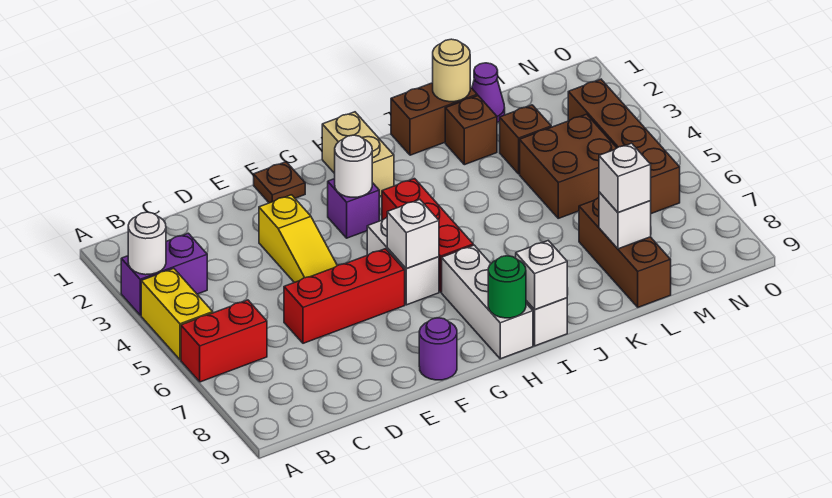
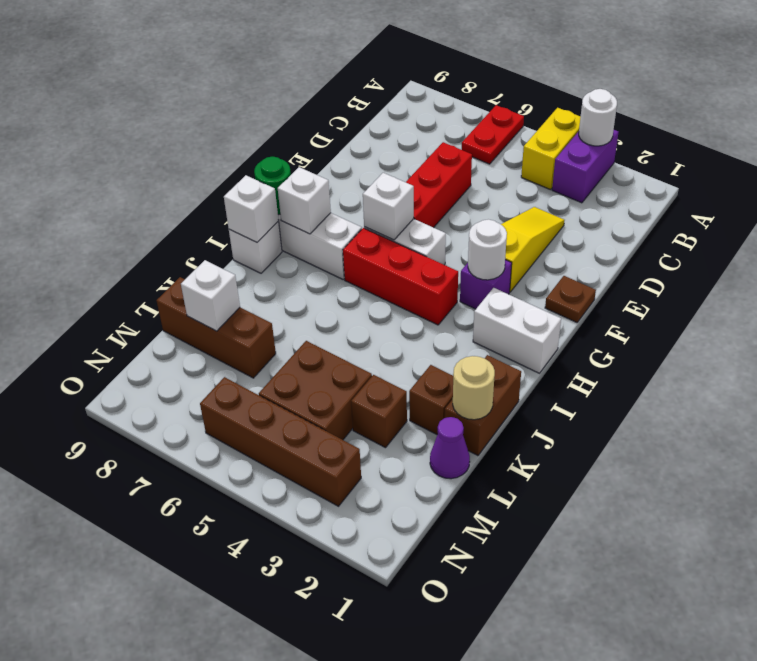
yellow brick A4:A5 level 1 -> yellow brick A4:B4 level 1
red brick A6:B6 level 1 -> red plate A6:B6 level 1
yellow slope E3:E5 level 1 top 3 -> yellow slope D3:F3 level 1 top F
purple round brick F9 level 1 -> none
tan brick H1:H2 level 1 -> white brick H1:H2 level 1
white brick L8 level 3 -> white brick H8 level 2

